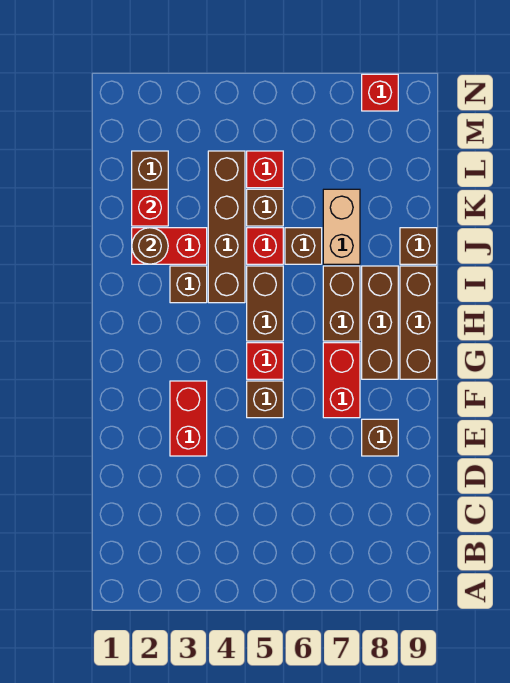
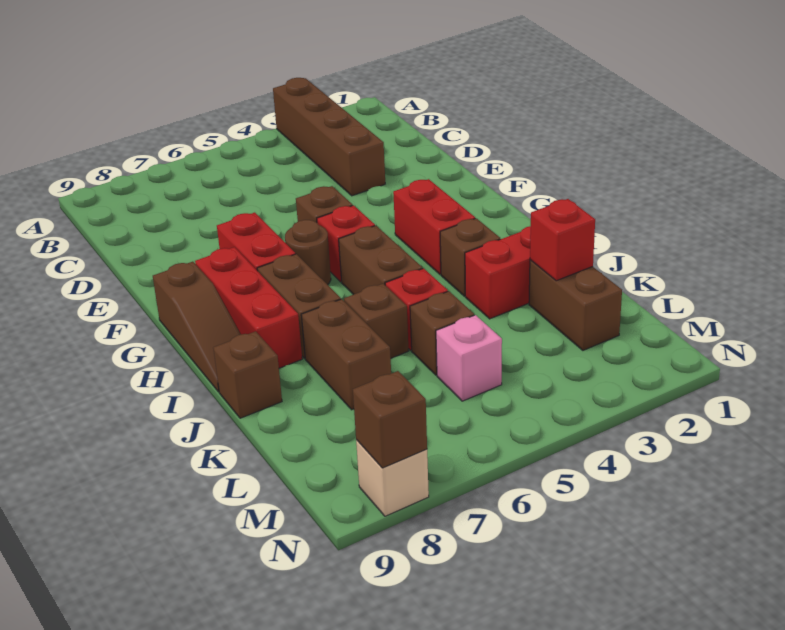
red brick E3:F3 level 1 -> red brick G3:H3 level 1
brown brick E8 level 1 -> brown brick N8 level 2
brown brick G8:I8 level 1 -> red brick G8:I8 level 1
brown brick G9:I9 level 1 -> brown slope G9:I9 level 1 top G
brown brick I4:L4 level 1 -> brown brick A3:D3 level 1
brown round brick J2 level 2 -> brown round brick G6 level 1
tan brick J7:K7 level 1 -> brown brick J7:K7 level 1
red brick L5 level 1 -> pink brick L5 level 1
red brick N8 level 1 -> tan brick N8 level 1

